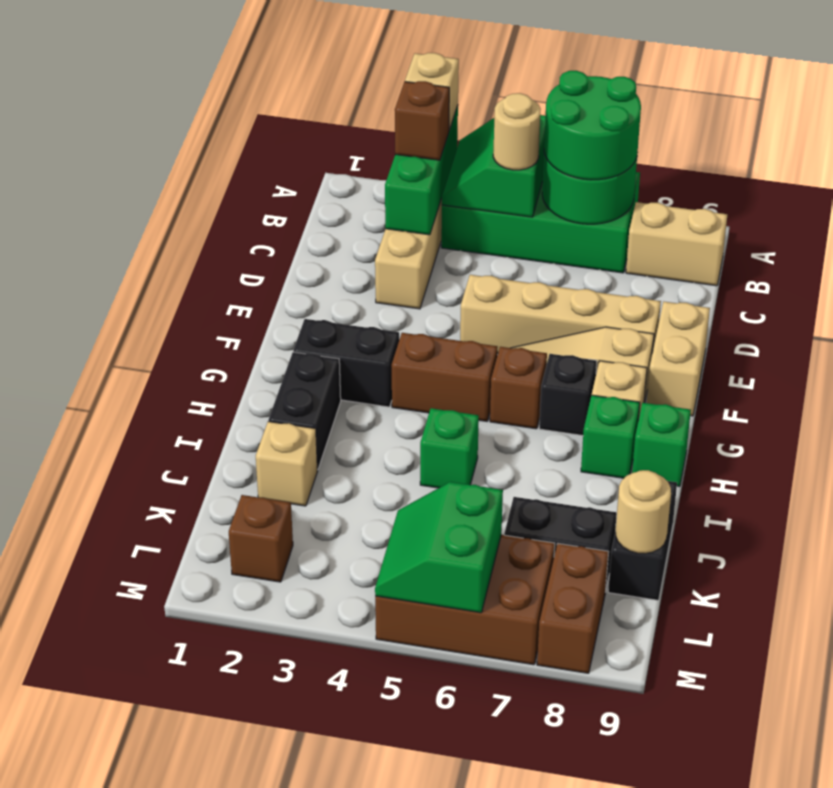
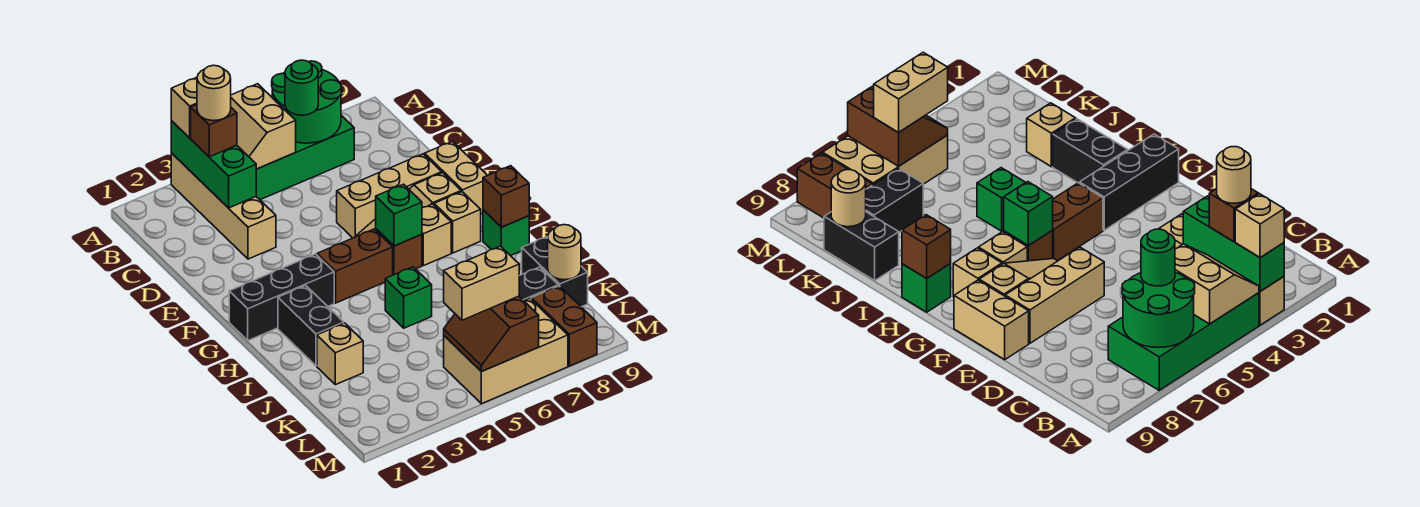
green slope A4:B5 level 2 top 5 -> tan slope A4:B5 level 2 top 5
green round brick A6:B7 level 3 -> green round brick B6 level 3
tan round brick B5 level 3 -> tan round brick B3 level 4
tan brick B8:B9 level 1 -> tan brick L5:L6 level 3
tan brick E5:E8 level 1 -> tan brick E6:E8 level 1
black brick G2:G3 level 1 -> black brick G1:G3 level 1
black brick G7 level 1 -> tan brick G7 level 1
green brick H8 level 1 -> green brick G6 level 2
brown brick L2 level 1 -> brown brick H9 level 2
brown brick L5:M7 level 1 -> tan brick L5:M7 level 1
green slope L5:M6 level 2 top 6 -> brown slope L5:M6 level 2 top 6

